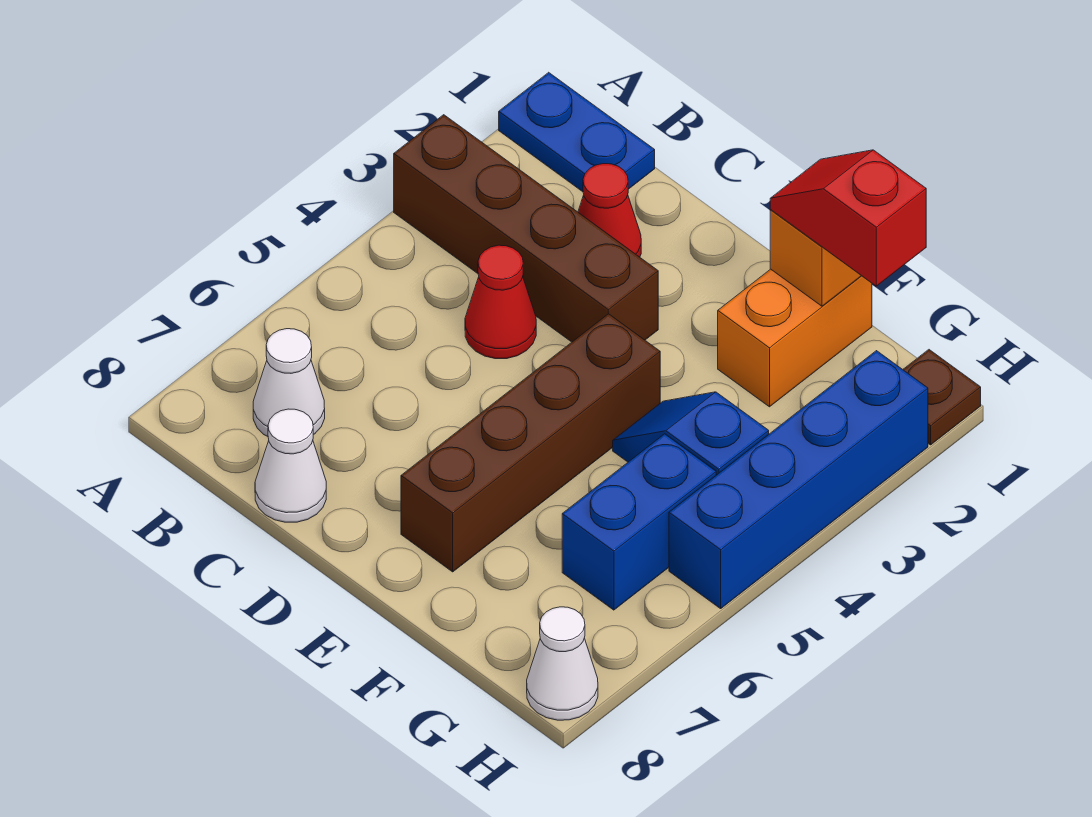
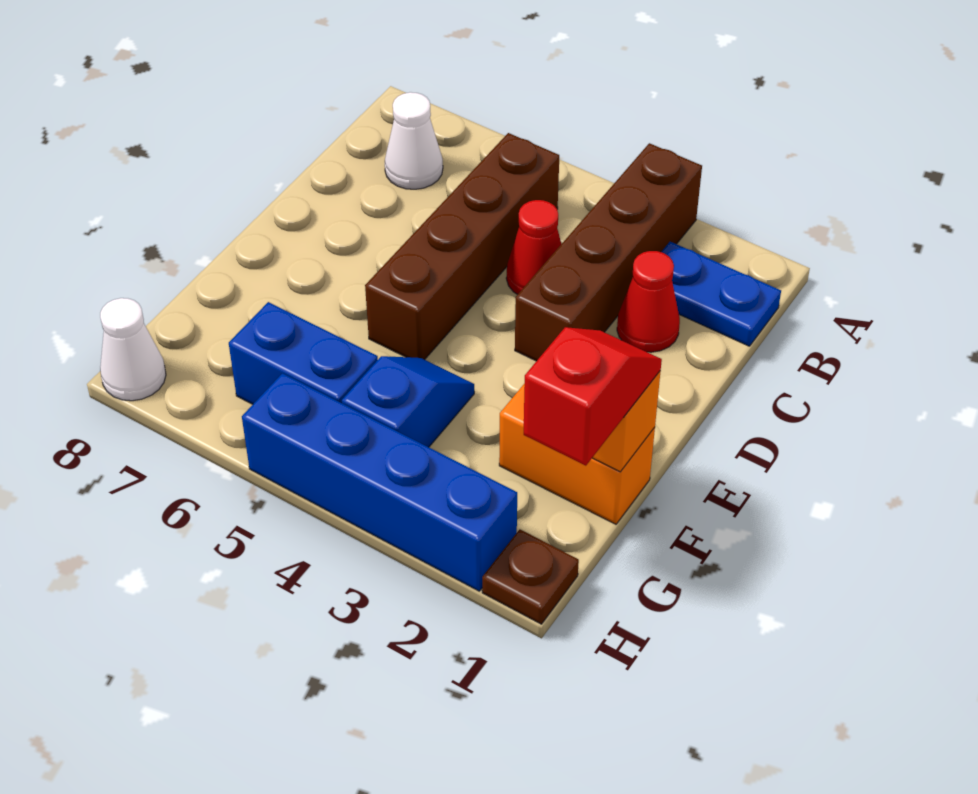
blue plate A1:B1 level 1 -> blue plate B1:B2 level 1
white cone C8 level 1 -> none
brown brick E4:E7 level 1 -> brown brick B5:E5 level 1

